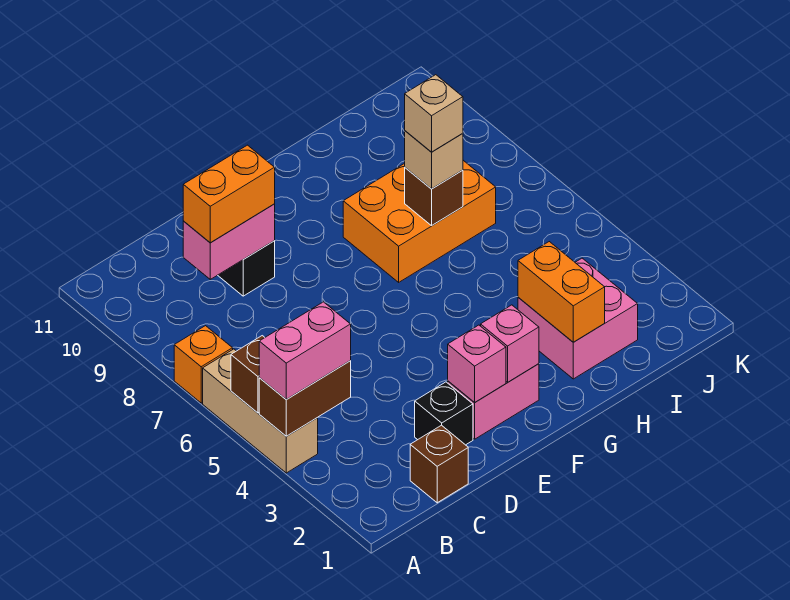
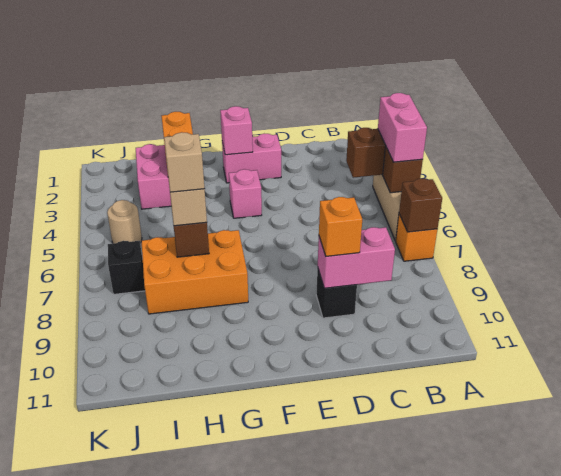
pink brick A4:B4 level 3 -> pink brick A4:A5 level 3
brown brick C1 level 1 -> brown brick A7 level 2
orange brick C9:D9 level 3 -> orange brick D9 level 3
black brick D2 level 1 -> black brick J7 level 1
pink brick E2 level 2 -> pink brick F4 level 1
none -> tan round brick J5 level 1

